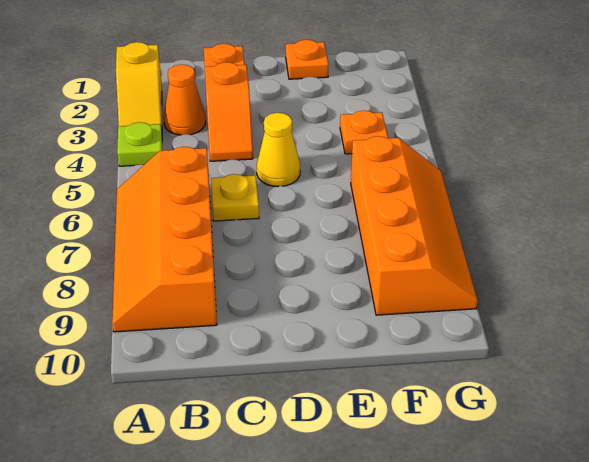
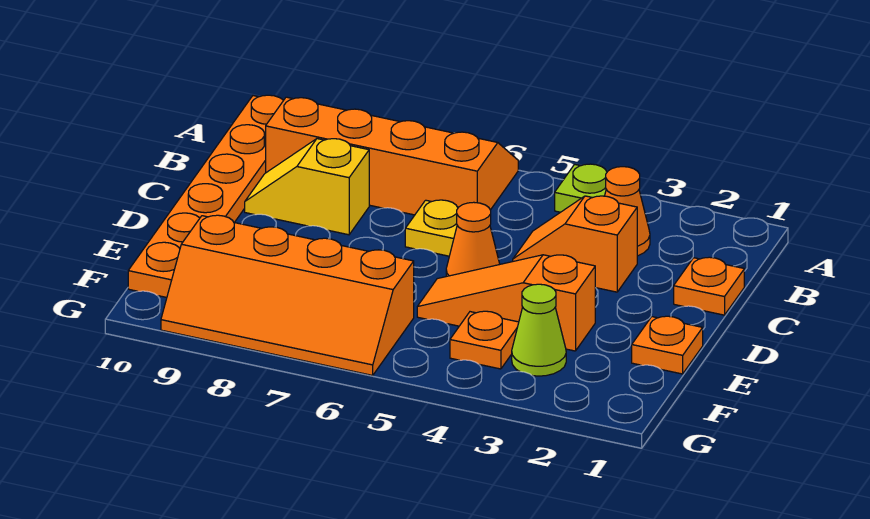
yellow slope A2:A3 level 1 top 2 -> yellow slope C8:C9 level 1 top 8
none -> orange plate A10:F10 level 1
yellow cone D5 level 1 -> orange cone D5 level 1
none -> orange slope E3:E5 level 1 top 3
none -> lime cone F3 level 1

